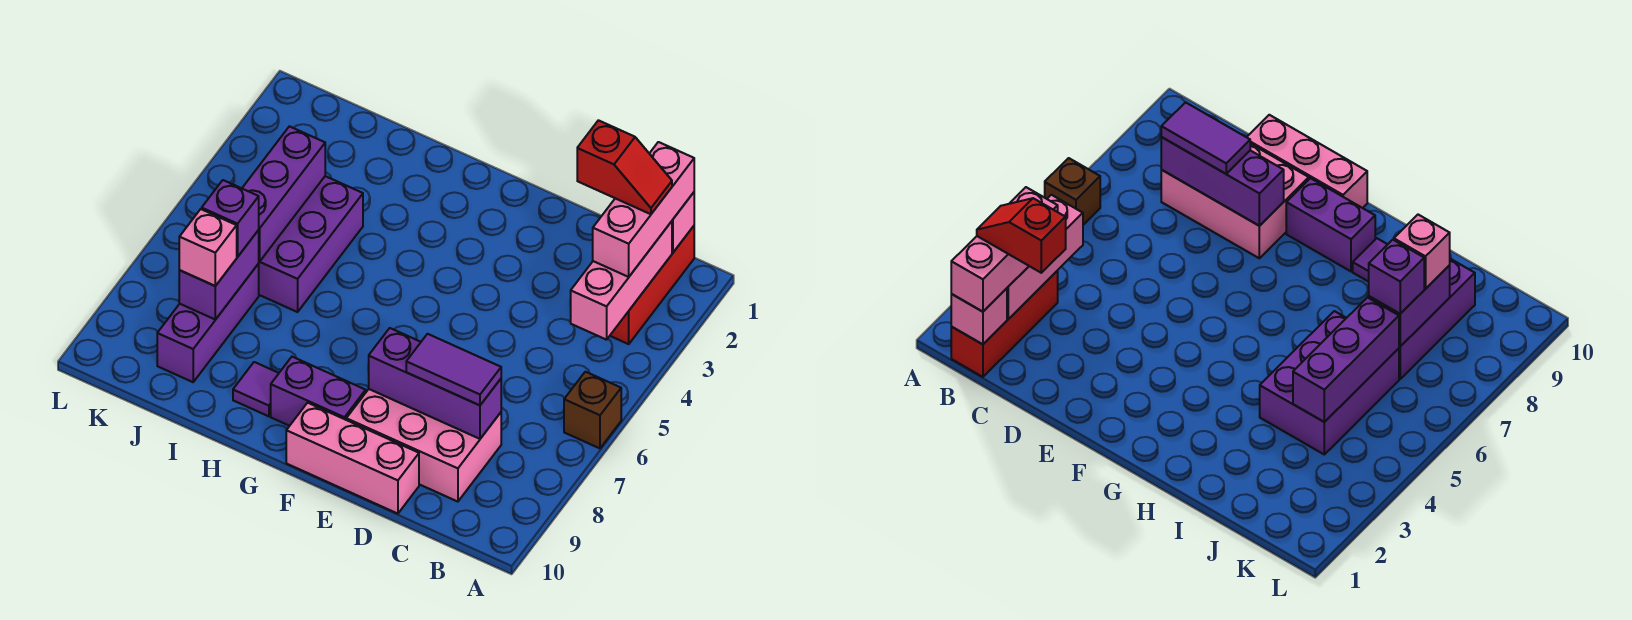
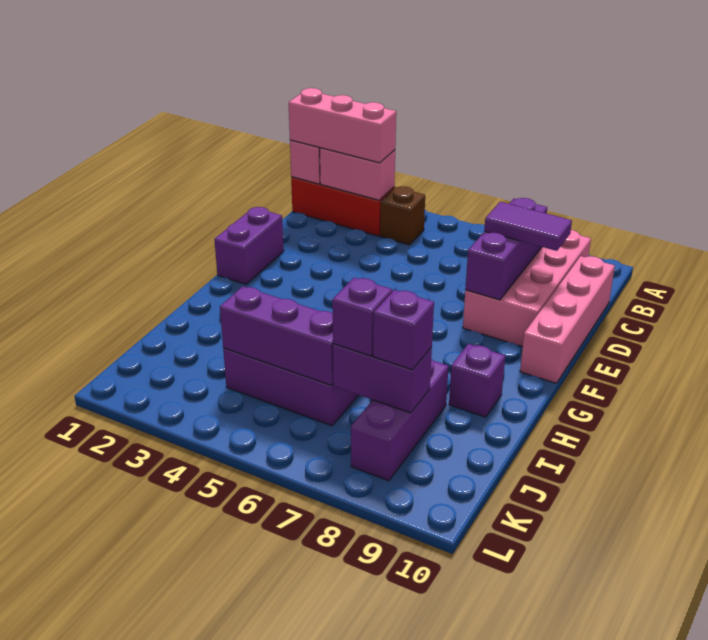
brown brick A6 level 1 -> brown brick B4 level 1
pink brick B2:B4 level 2 -> pink brick B2:B3 level 2
red slope B2:C2 level 4 top C -> none
pink brick C8:E9 level 1 -> pink brick B8:E9 level 1
purple tile C8:D8 level 3 -> purple tile D8:D9 level 3
pink brick D10:F10 level 1 -> pink brick C10:F10 level 1
purple brick F9:G9 level 1 -> purple brick E1:F1 level 1
purple tile H9 level 1 -> purple brick H9 level 1
purple brick J7:J9 level 1 -> purple brick I8:K8 level 1
pink brick J8 level 3 -> purple brick J8 level 3

